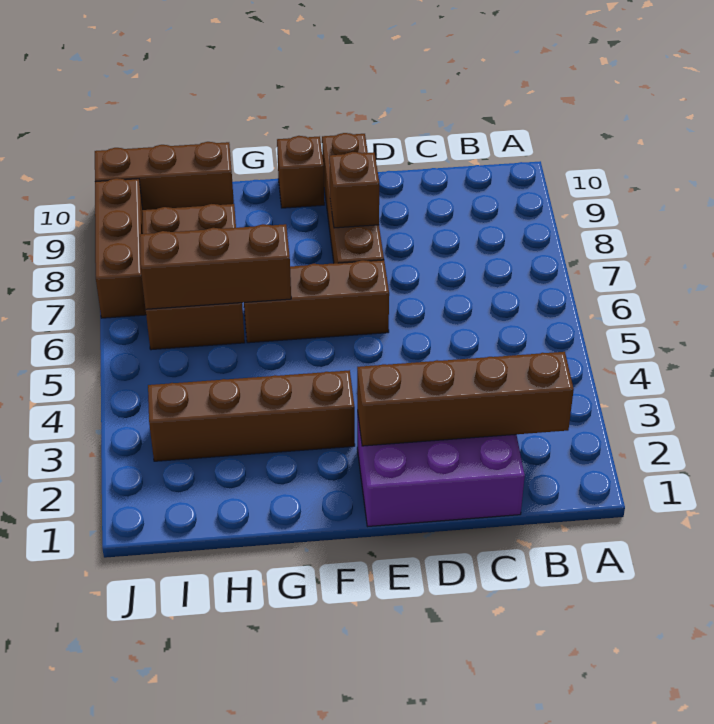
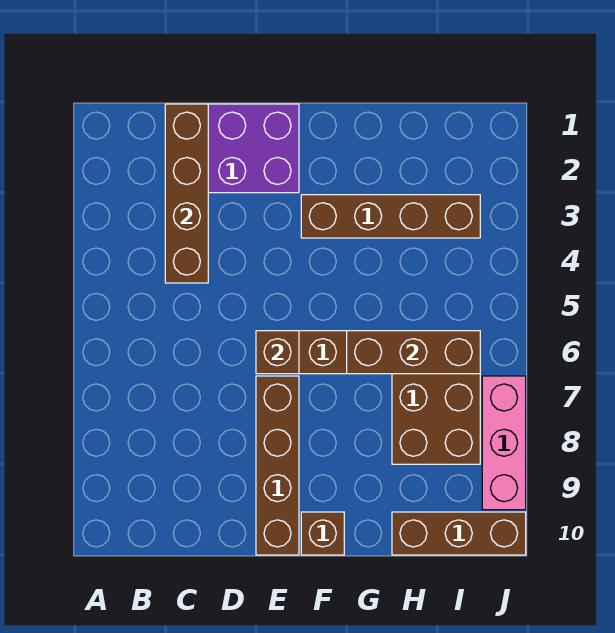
brown brick B2:E2 level 2 -> brown brick C1:C4 level 2
brown brick E8 level 2 -> brown brick E6 level 2
brown brick J7:J9 level 1 -> pink brick J7:J9 level 1

